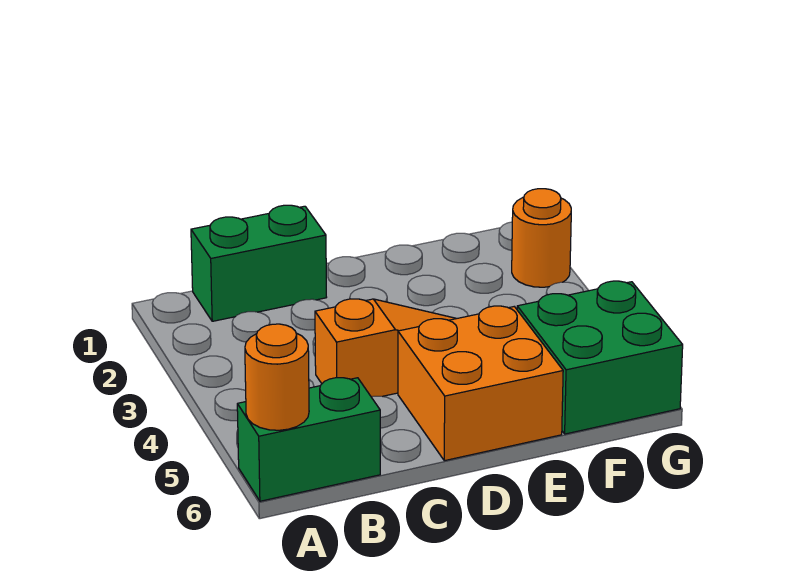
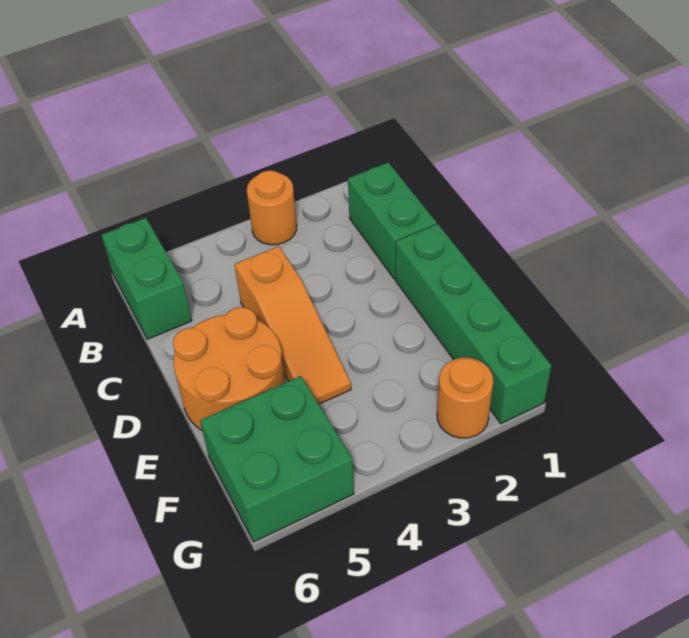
orange round brick A6 level 2 -> orange round brick A3 level 1
none -> green brick D1:G1 level 1
orange brick D5:E6 level 1 -> orange round brick D5:E6 level 1

